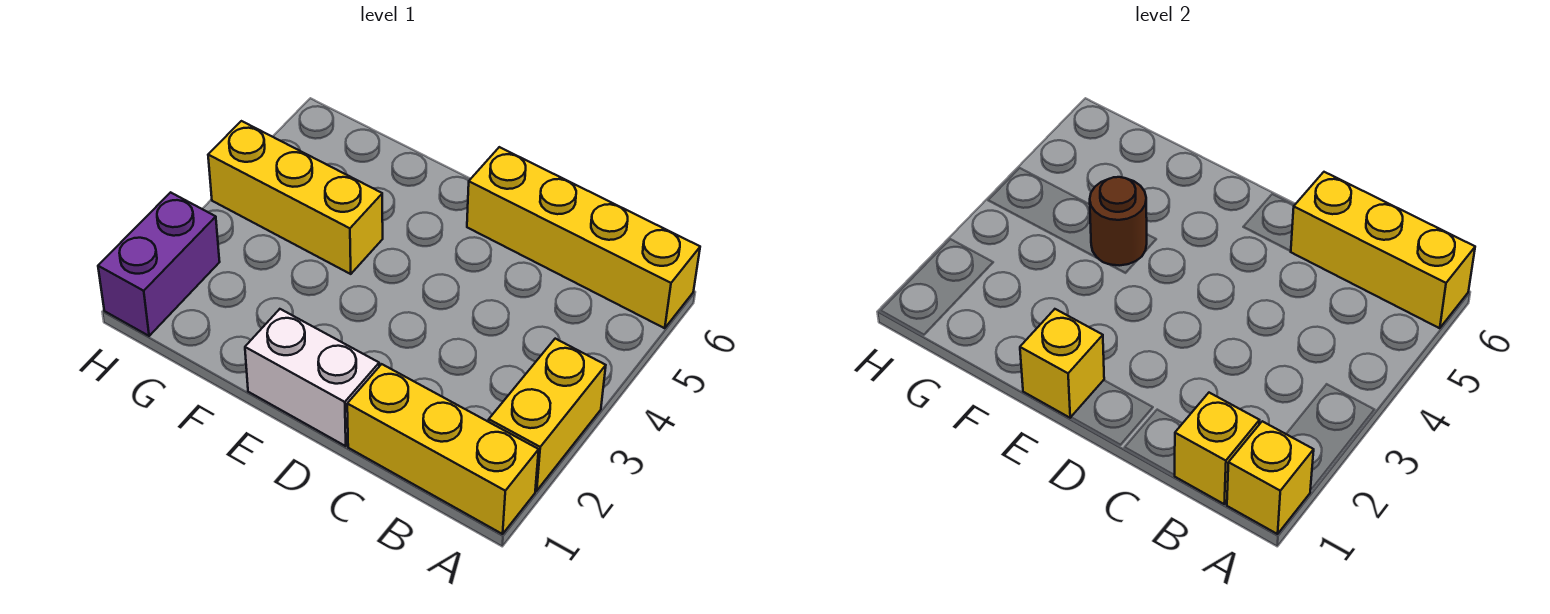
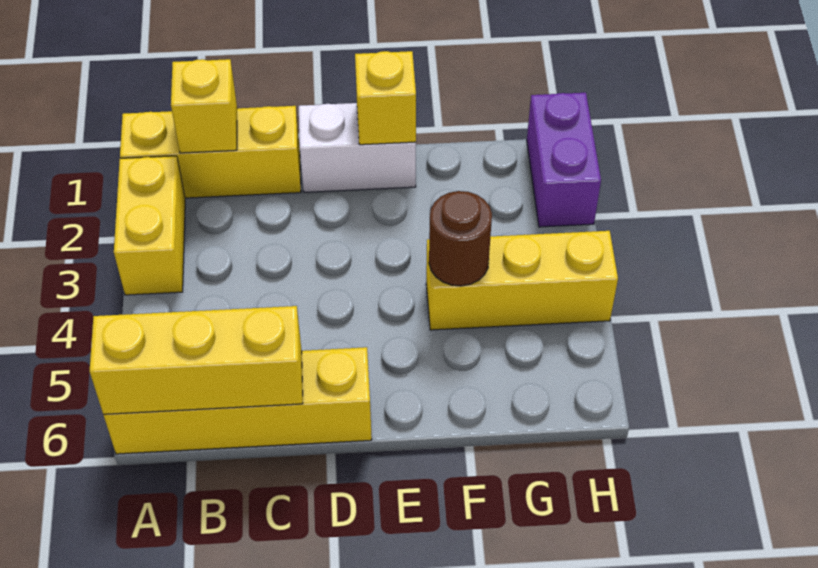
yellow brick A1 level 2 -> none

